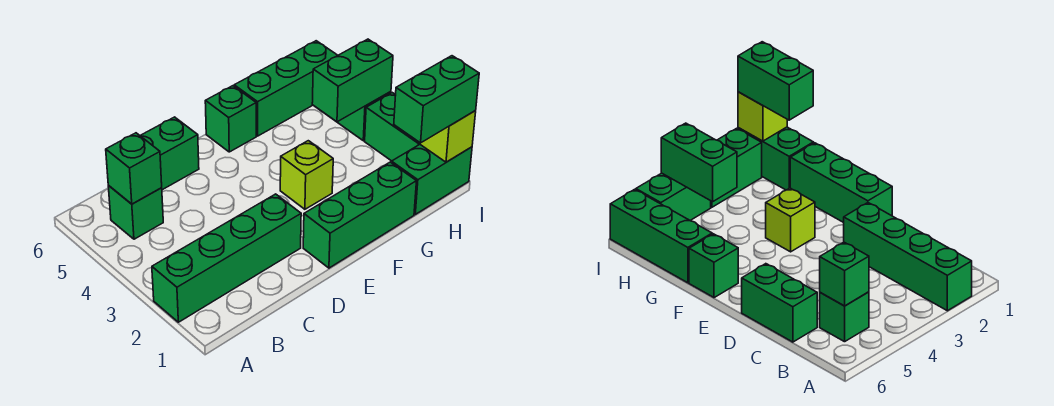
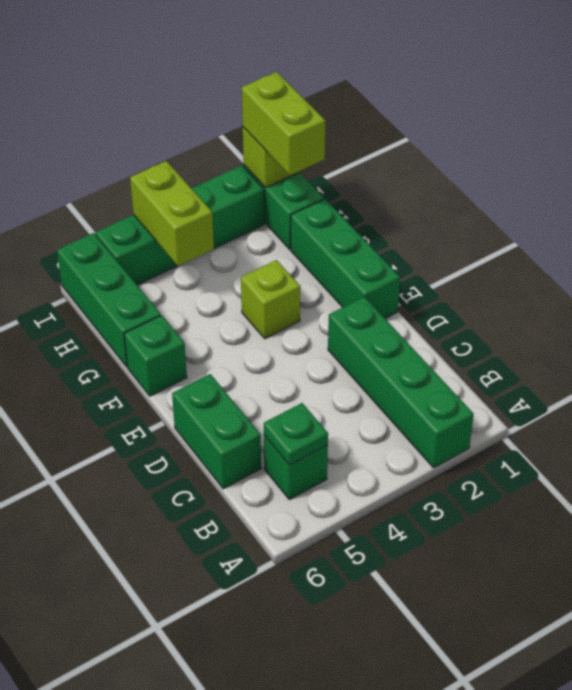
green brick B5 level 2 -> green plate B5 level 2
green brick H1:I1 level 3 -> lime brick H1:I1 level 3
green brick H4:I4 level 2 -> lime brick H4:I4 level 2

